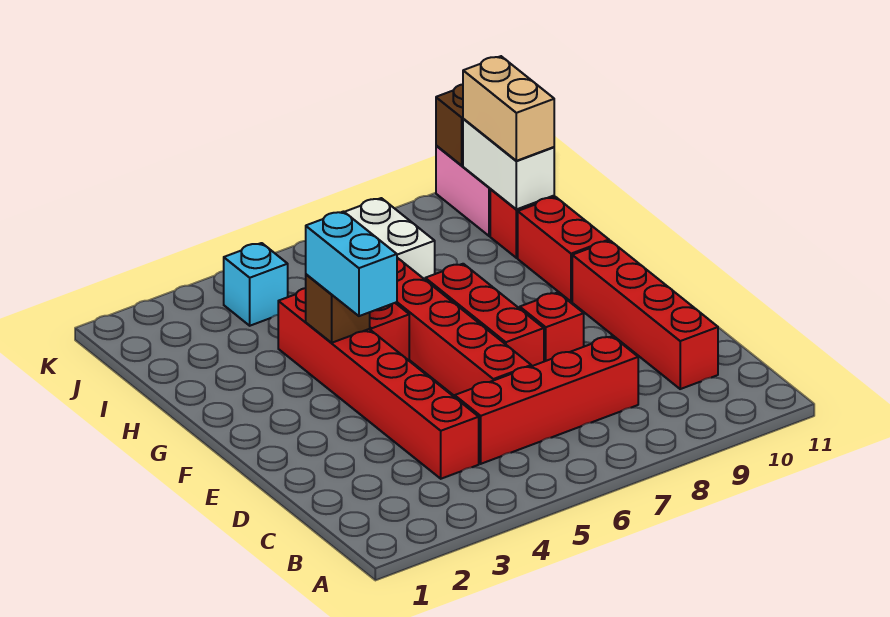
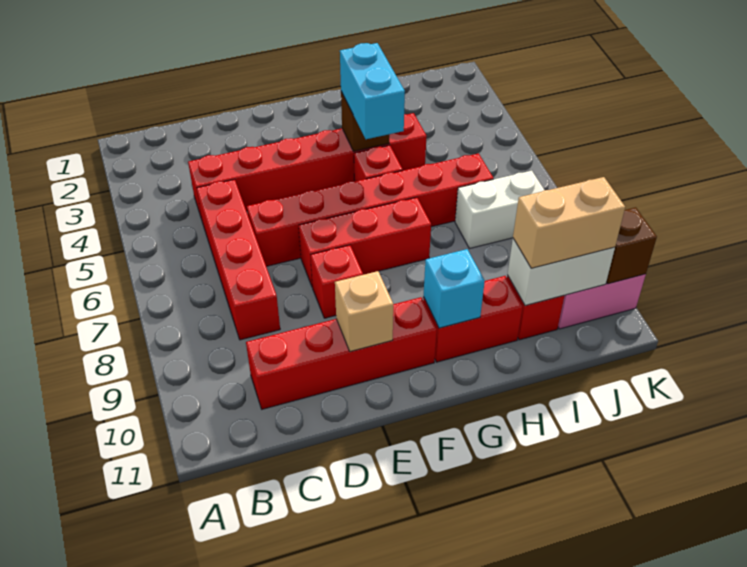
none -> tan brick E10 level 2
cyan brick F4:G4 level 3 -> cyan brick G4:G5 level 3
cyan brick J4 level 1 -> cyan brick G10 level 2

